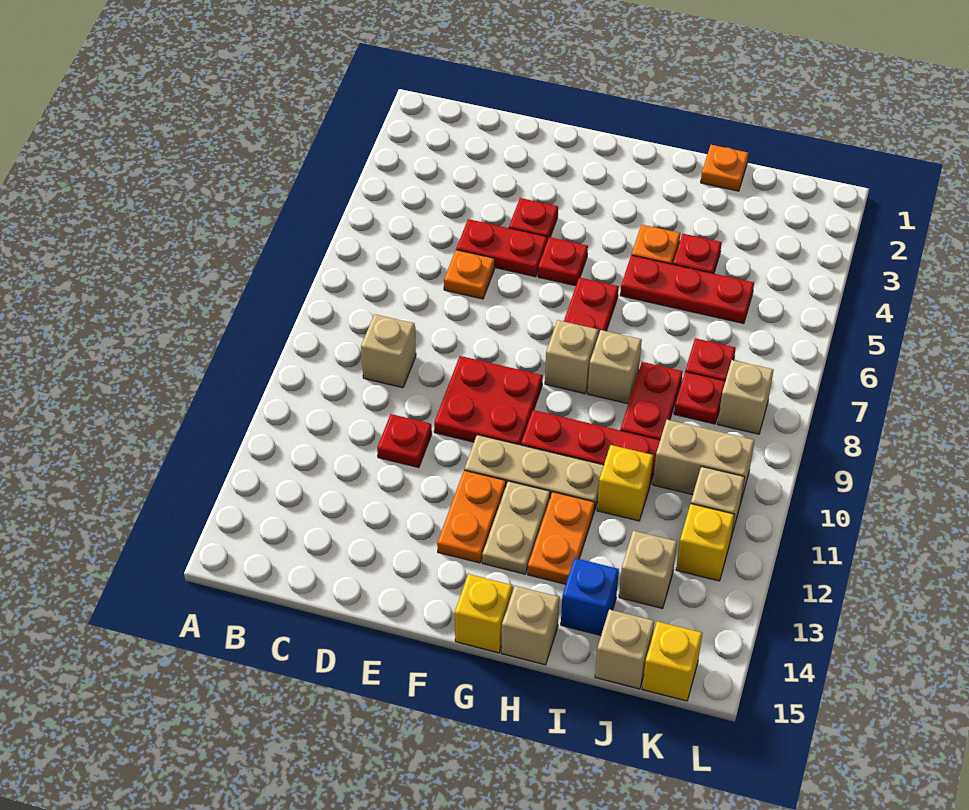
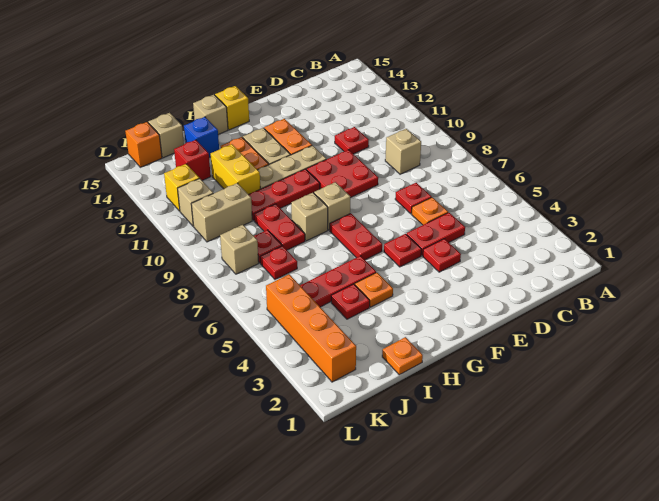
none -> red plate D7 level 1
yellow brick I11 level 1 -> yellow brick I11:I12 level 1
tan brick J13 level 1 -> red brick J13 level 1
none -> orange brick K2:K5 level 1
yellow brick K15 level 1 -> orange brick K15 level 1

